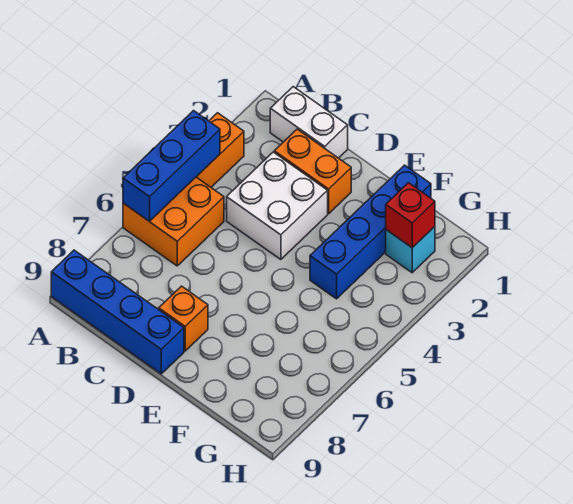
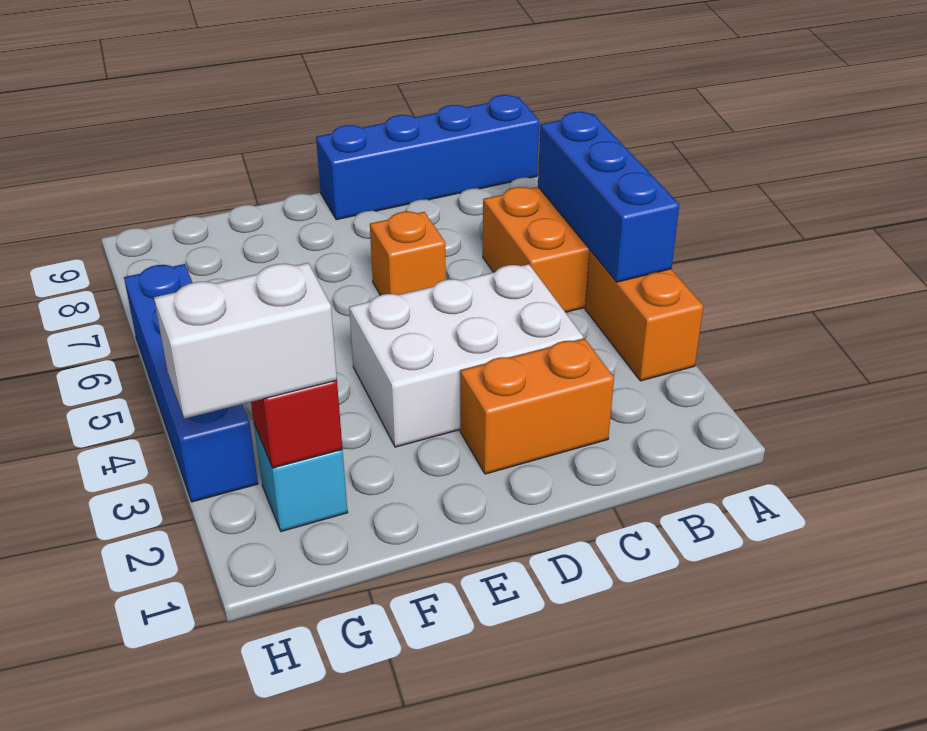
white brick B1:C1 level 1 -> white brick G2:H2 level 3
white brick C3:D4 level 1 -> white brick C3:E4 level 1
orange brick D8 level 1 -> orange brick D6 level 1
blue brick F1:F4 level 1 -> blue brick H3:H6 level 1

